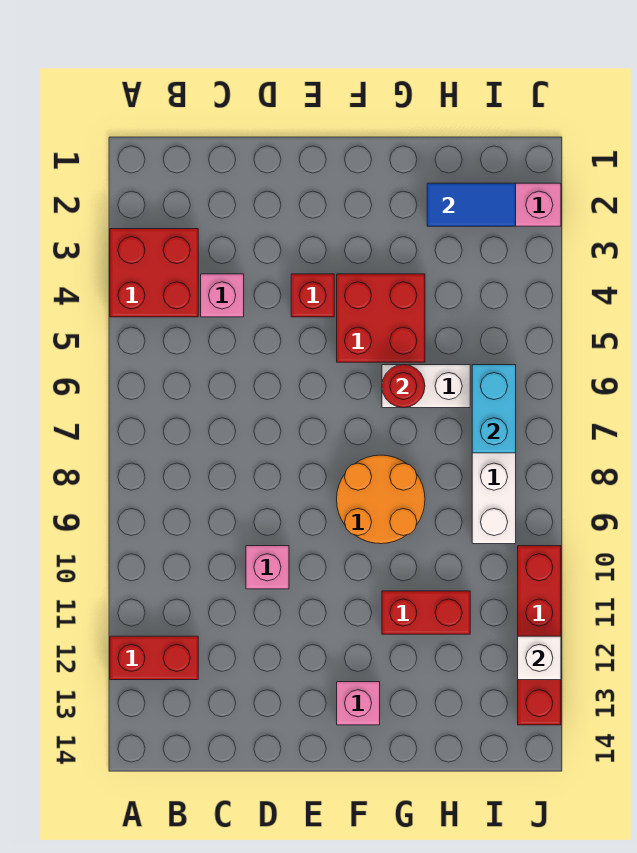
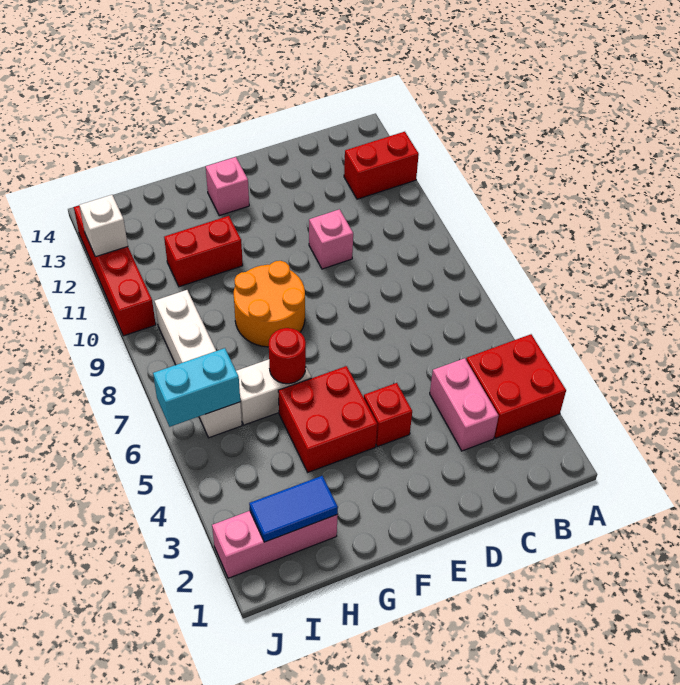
pink brick C4 level 1 -> pink brick C3:C4 level 1
cyan brick I6:I7 level 2 -> cyan brick I6:J6 level 2

